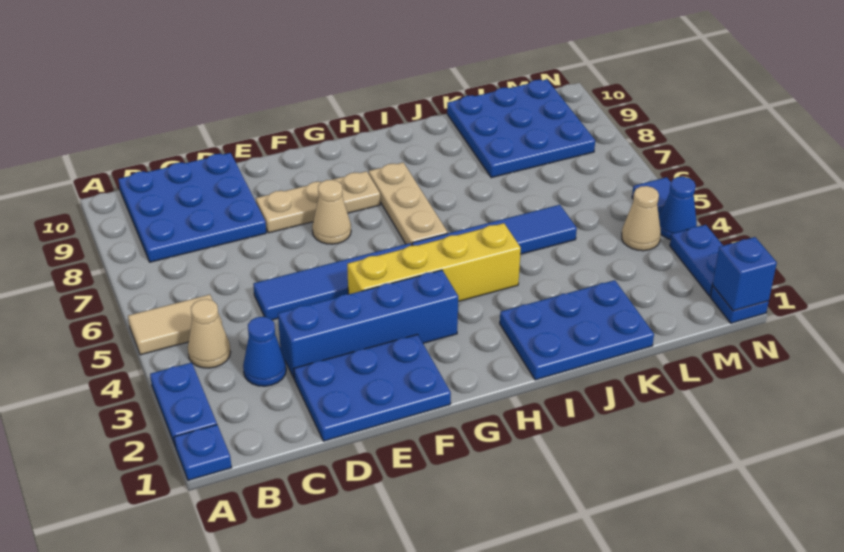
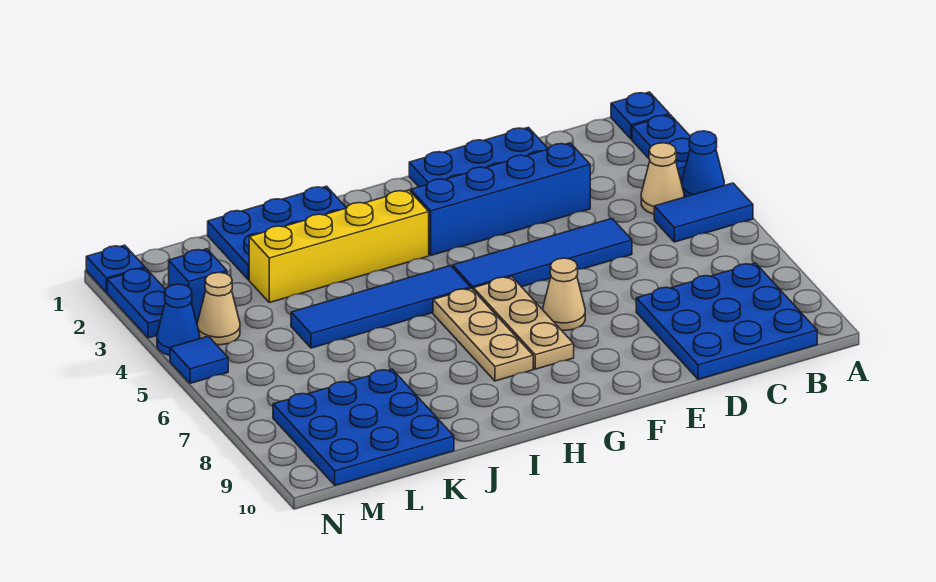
tan tile A5:B5 level 1 -> blue tile A5:B5 level 1
blue cone C3 level 1 -> blue cone A4 level 1
tan plate E8:G8 level 1 -> tan plate G6:G8 level 1
yellow brick F4:I4 level 1 -> yellow brick H3:K3 level 1
blue brick N1 level 2 -> blue brick M3 level 1

